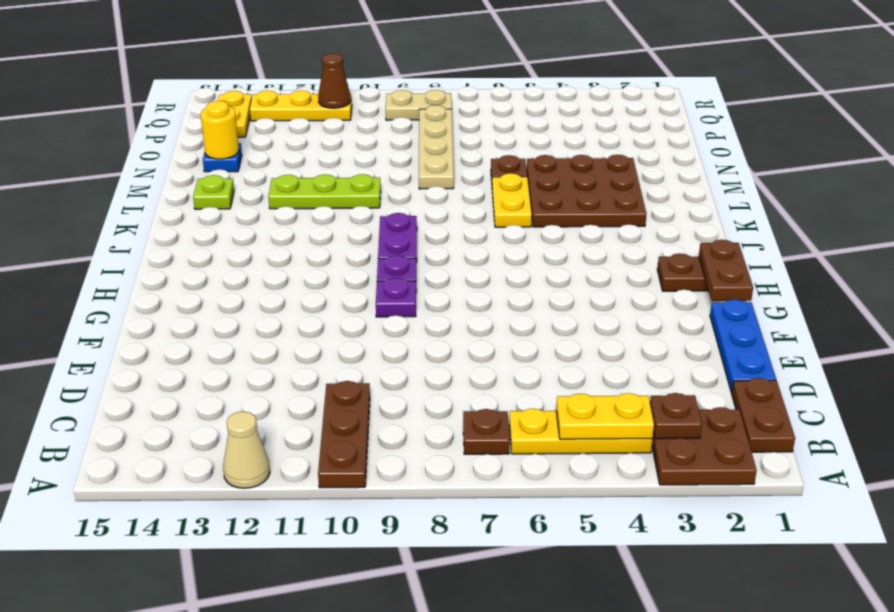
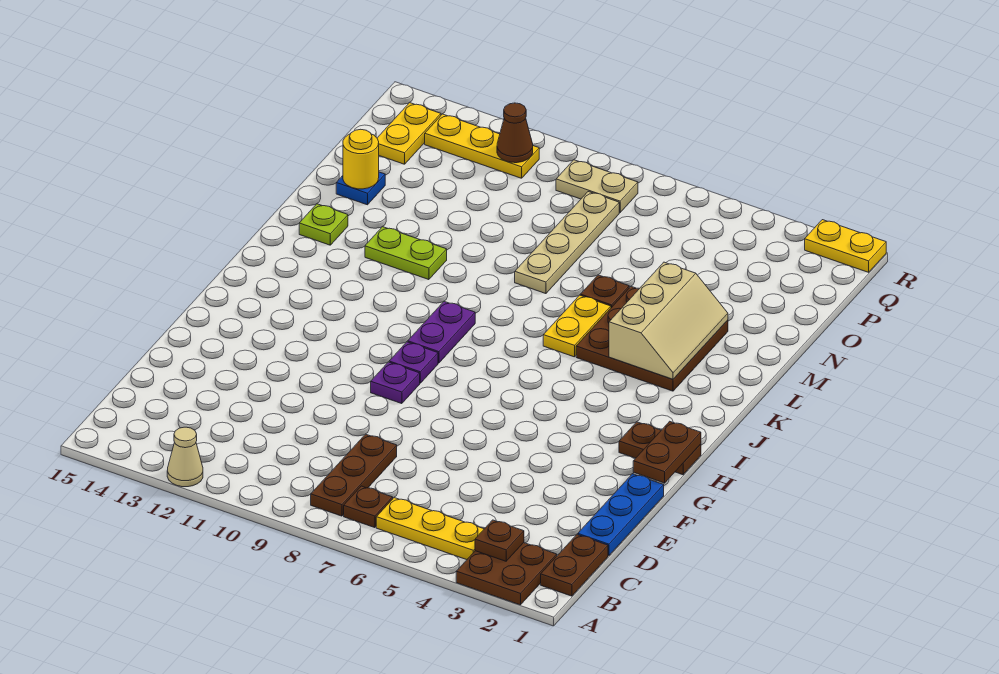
brown plate A10:C10 level 1 -> brown plate B8:D8 level 1
yellow plate B4:B5 level 2 -> yellow plate R1:R2 level 1
none -> tan slope K3:M4 level 2 top 4
lime plate L10:L12 level 1 -> lime plate L11:L12 level 1

